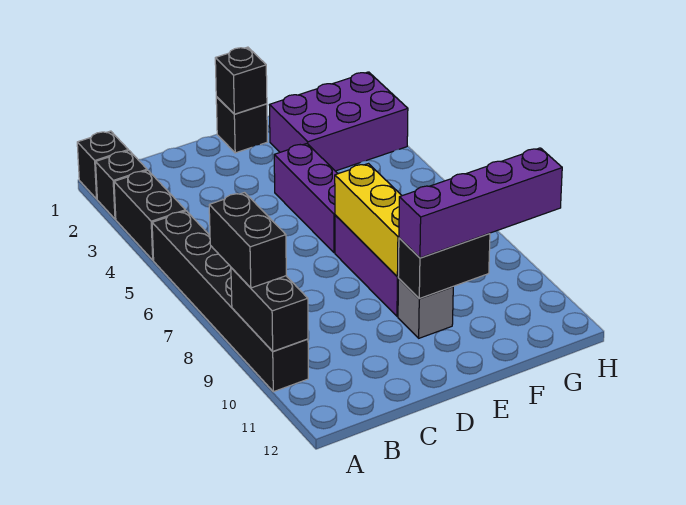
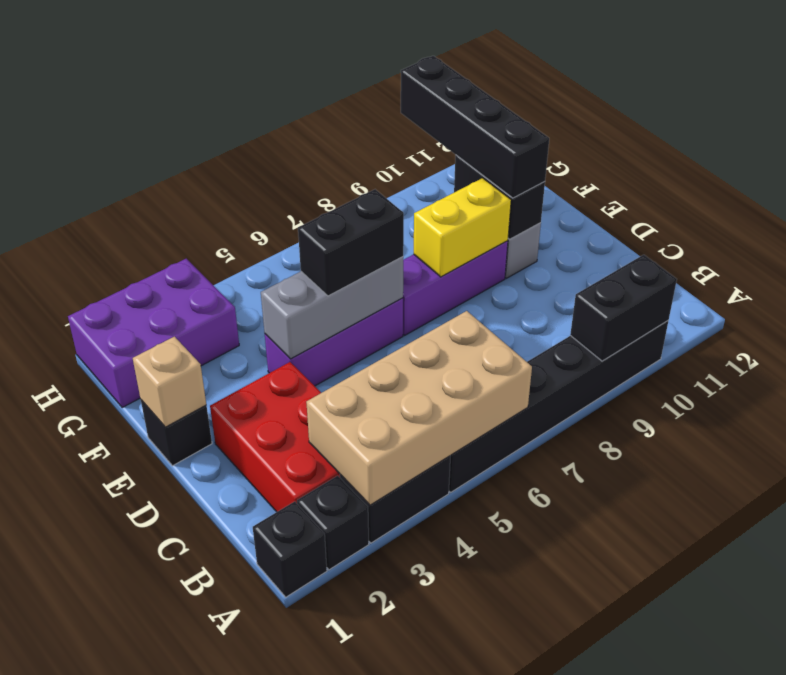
none -> tan brick A3:B6 level 2
black brick A8:A9 level 3 -> black brick E5:E6 level 3
none -> red brick B2:D3 level 1
black brick E1 level 2 -> tan brick E1 level 2
none -> grey brick E4:E6 level 2
yellow brick E7:E9 level 2 -> yellow brick E8:E9 level 2
purple brick E10:H10 level 3 -> black brick E10:H10 level 3
purple brick F2:H3 level 1 -> purple brick G1:H3 level 1

